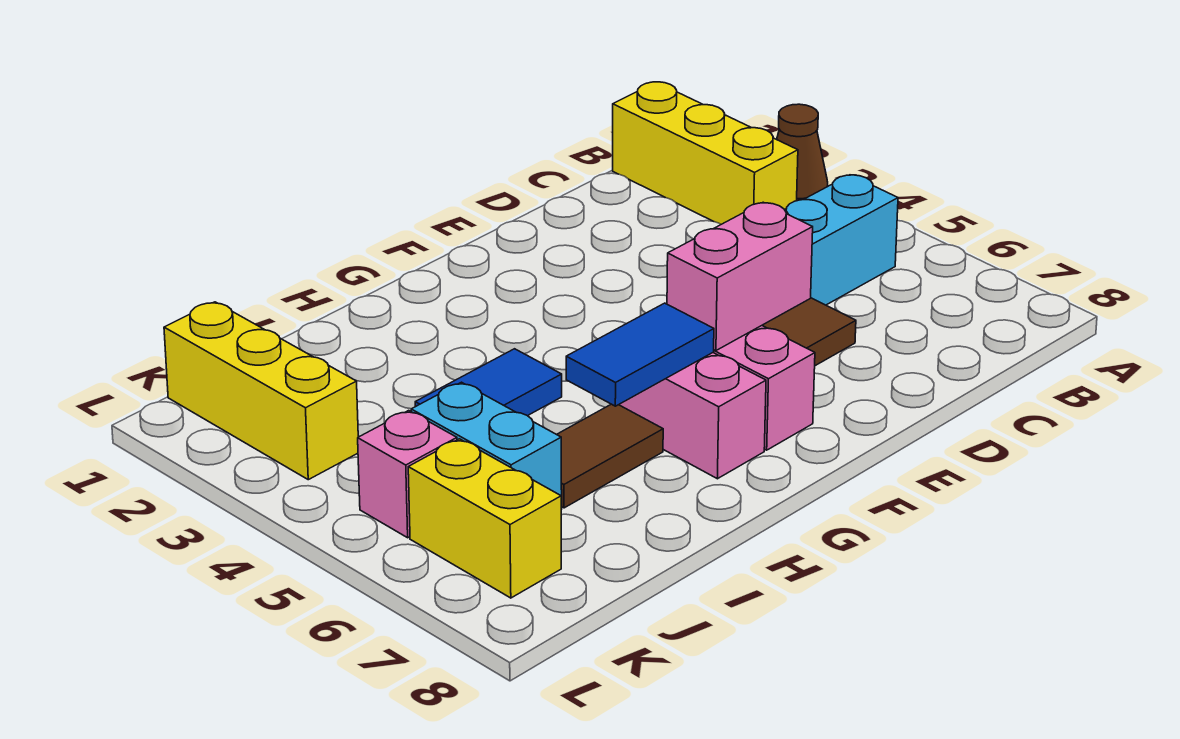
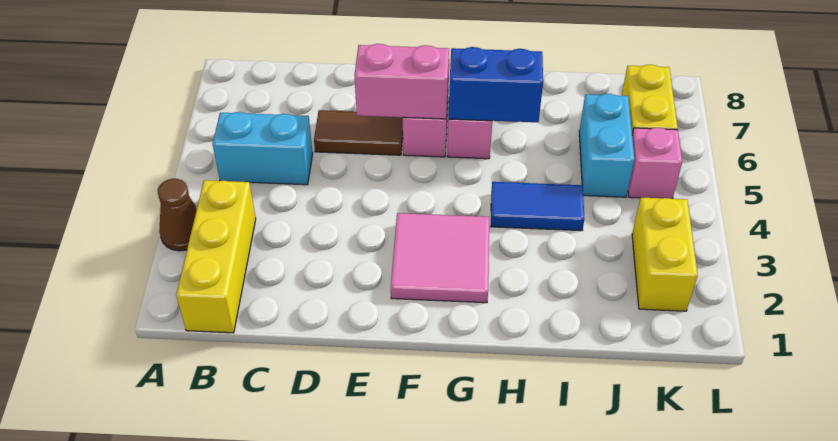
none -> pink tile F2:G3 level 1
blue tile G6:H6 level 2 -> blue brick G6:H6 level 2
brown tile H6:I6 level 1 -> none
yellow brick K1:K3 level 1 -> yellow brick K2:K3 level 1

